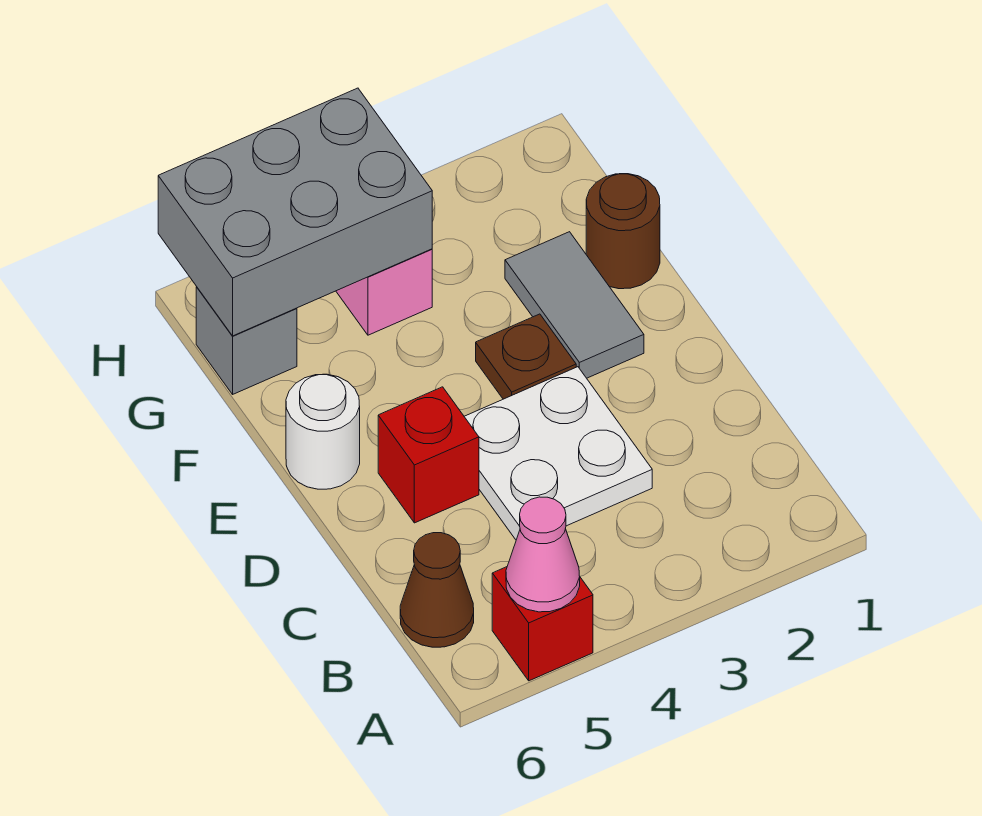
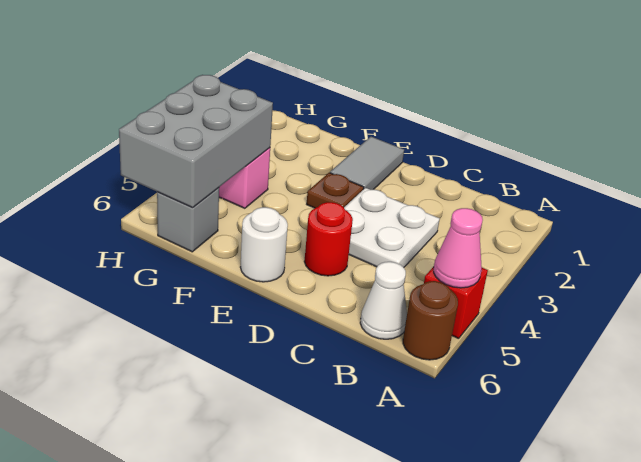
brown cone B6 level 1 -> white cone B6 level 1
red brick D5 level 1 -> red round brick D5 level 1
grey tile E2:F2 level 1 -> grey tile E1:E2 level 1
brown round brick F1 level 1 -> brown round brick A6 level 1

